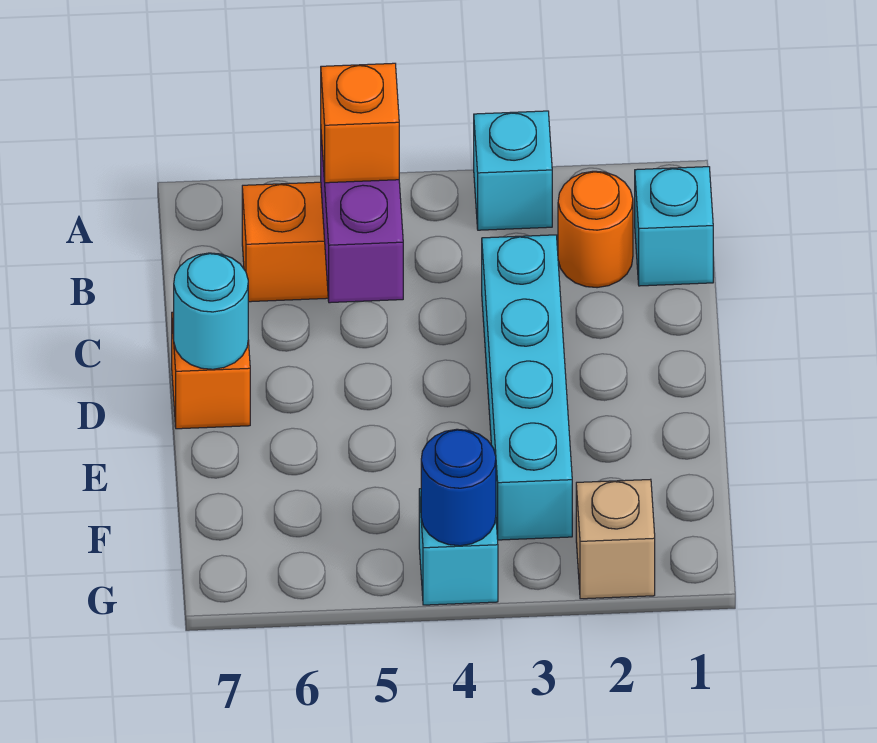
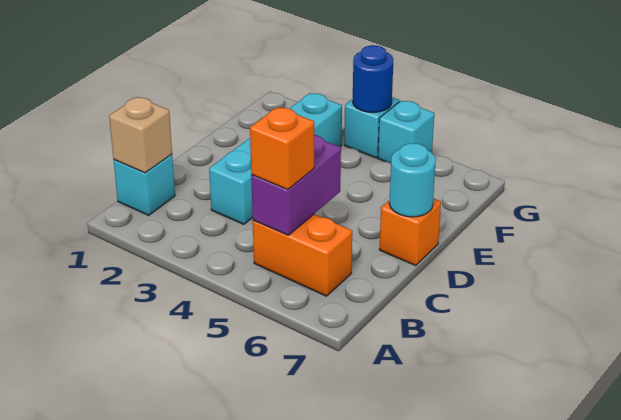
cyan brick A3 level 1 -> cyan brick G5 level 1
orange round brick B2 level 1 -> none
tan brick G2 level 1 -> tan brick B1 level 2

